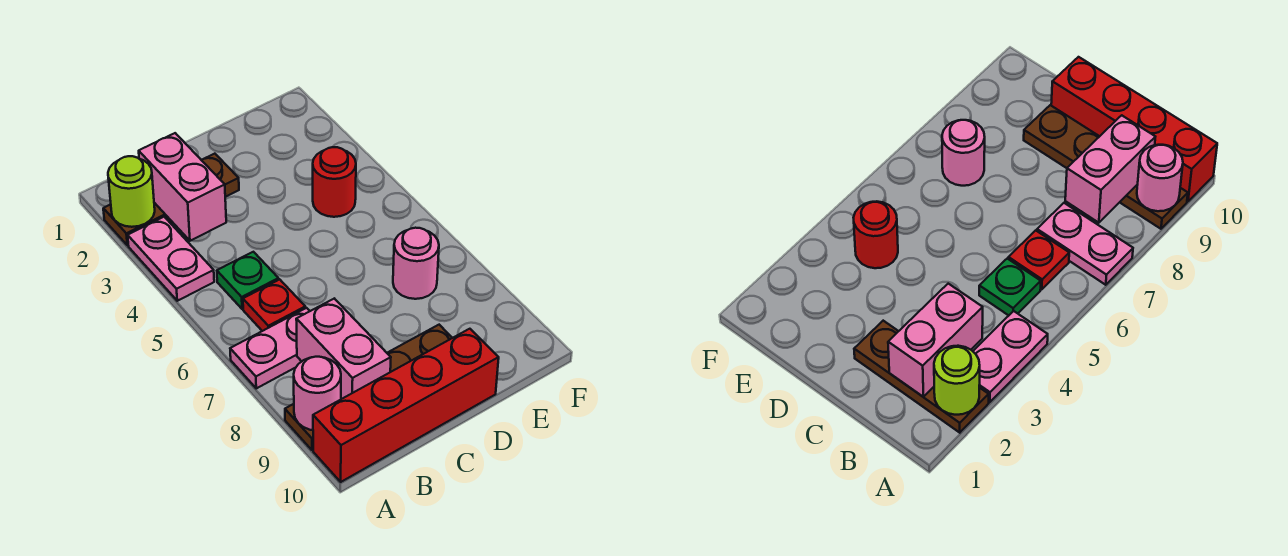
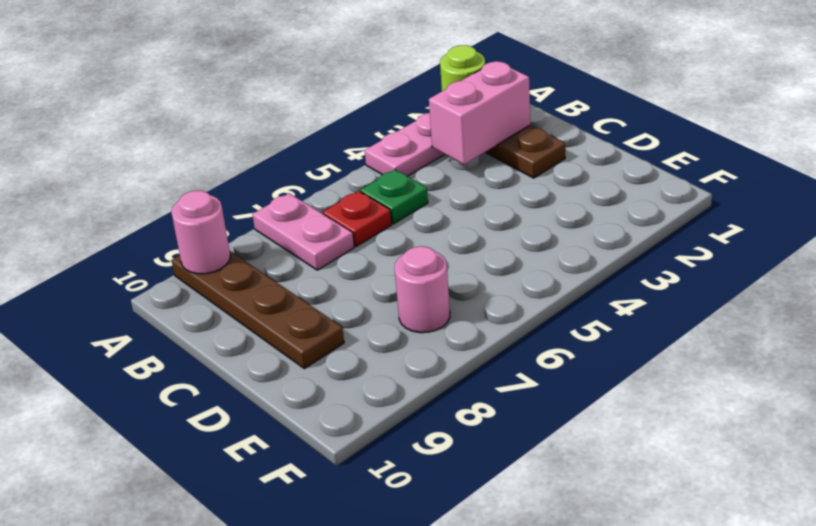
red brick A10:D10 level 1 -> none
pink brick B8:B9 level 2 -> none
red round brick E4 level 1 -> none

